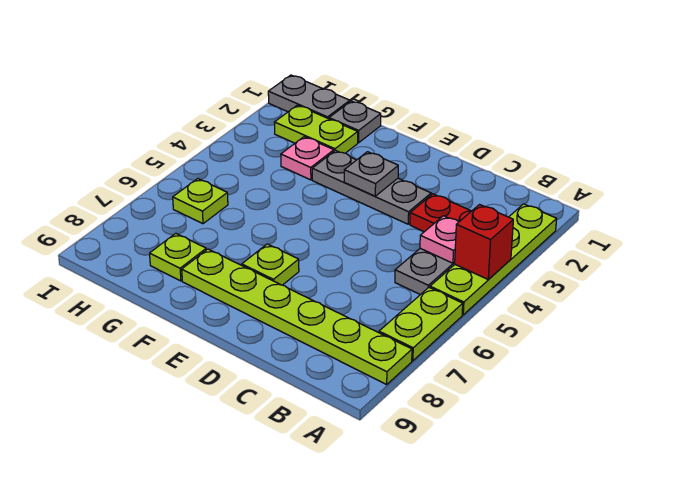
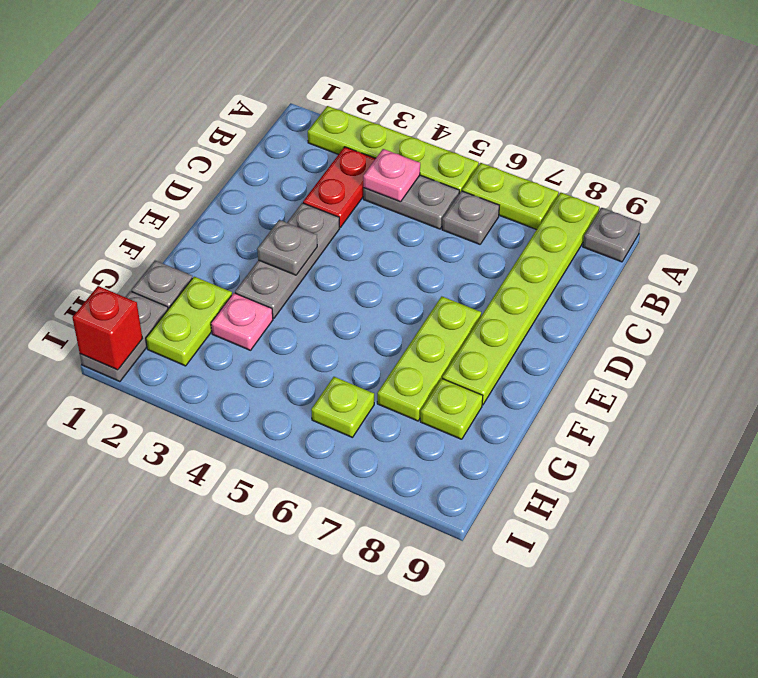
red brick A4 level 2 -> red brick I1 level 2
none -> grey plate A9 level 1
none -> grey plate B6 level 1
lime plate E7 level 1 -> lime plate E7:G7 level 1

